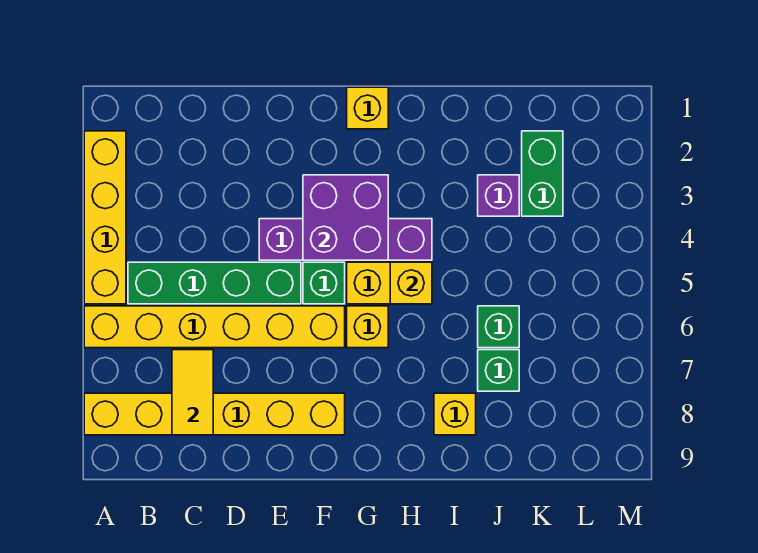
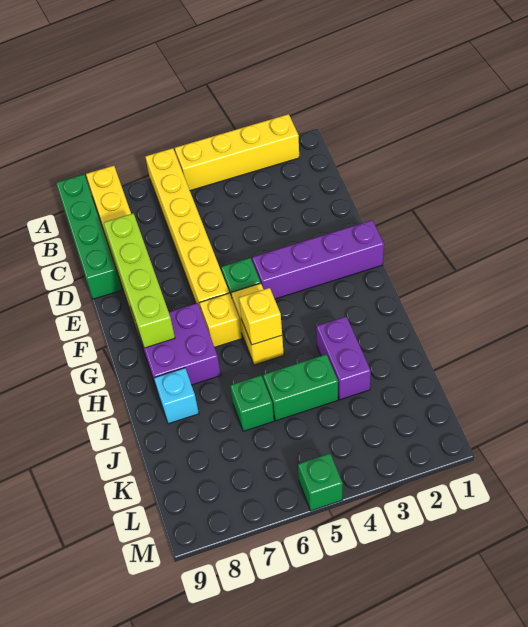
green brick B5:E5 level 1 -> green brick A9:D9 level 1
yellow tile C7:C8 level 2 -> none
none -> lime brick D8:G8 level 2
purple brick E4:H4 level 1 -> purple brick F1:F4 level 1
purple brick F3:G4 level 2 -> purple brick G7:H8 level 1
yellow brick G1 level 1 -> none
yellow brick I8 level 1 -> cyan brick I8 level 1
purple brick J3 level 1 -> purple brick I3:J3 level 1
green brick J7 level 1 -> green brick M5 level 1
green brick K2:K3 level 1 -> green brick J4:J5 level 1

